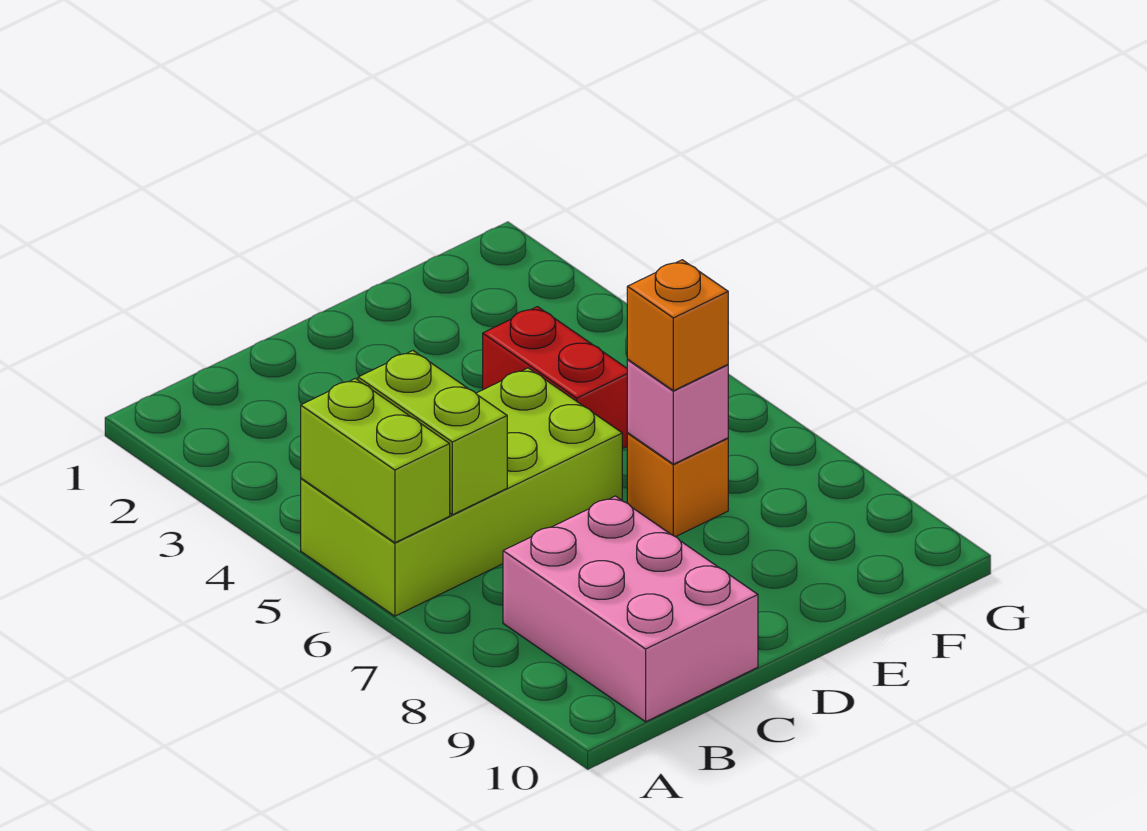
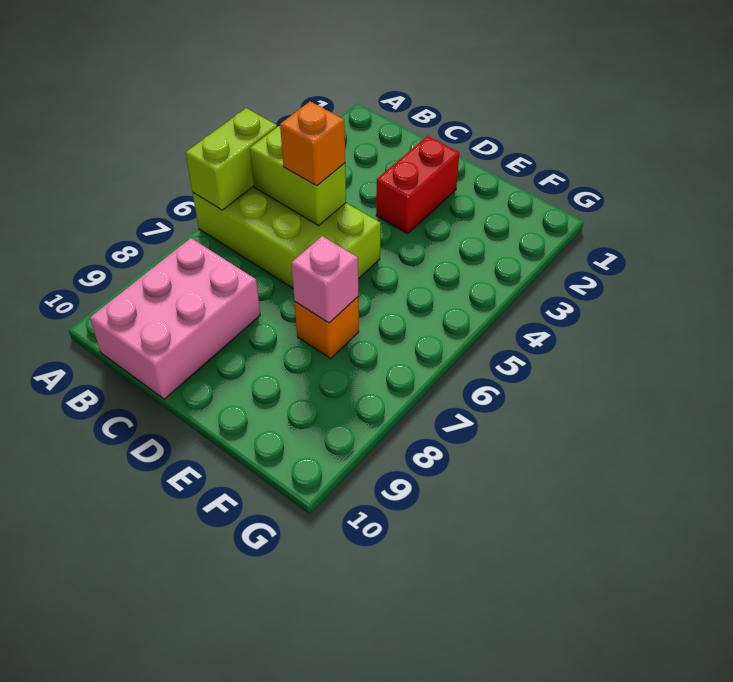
lime brick B5:B6 level 2 -> lime brick B5:C5 level 2
red brick E4:E5 level 1 -> red brick D2:D3 level 1
orange brick E7 level 3 -> orange brick C5 level 3

